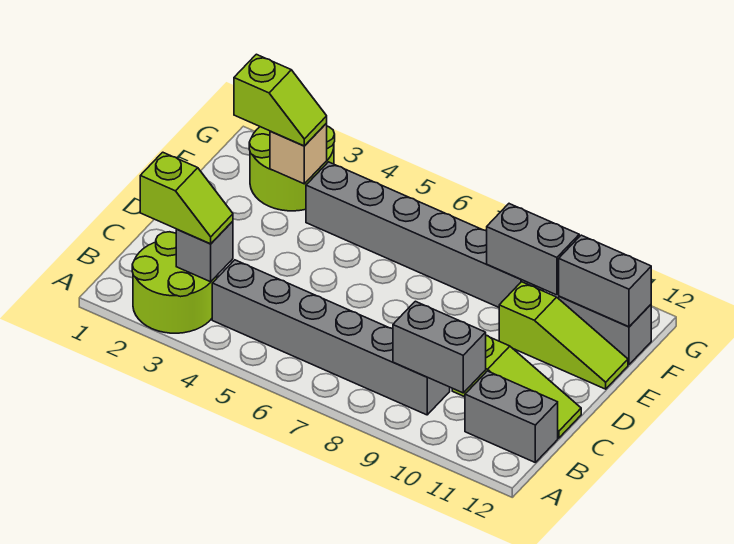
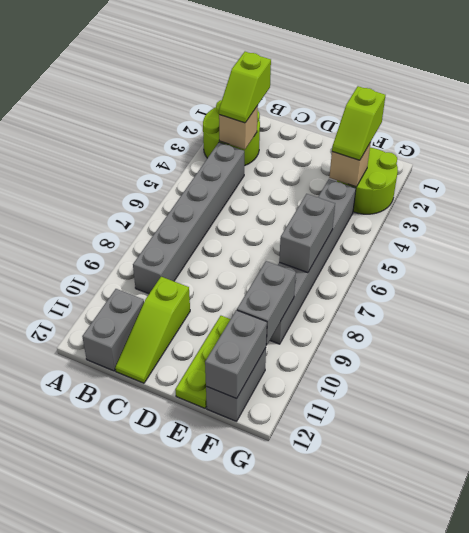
grey brick B3 level 2 -> tan brick B3 level 2
grey brick B9:B10 level 2 -> grey brick F6:F7 level 2
lime slope E10:E12 level 1 top 10 -> lime plate E10:E12 level 1

